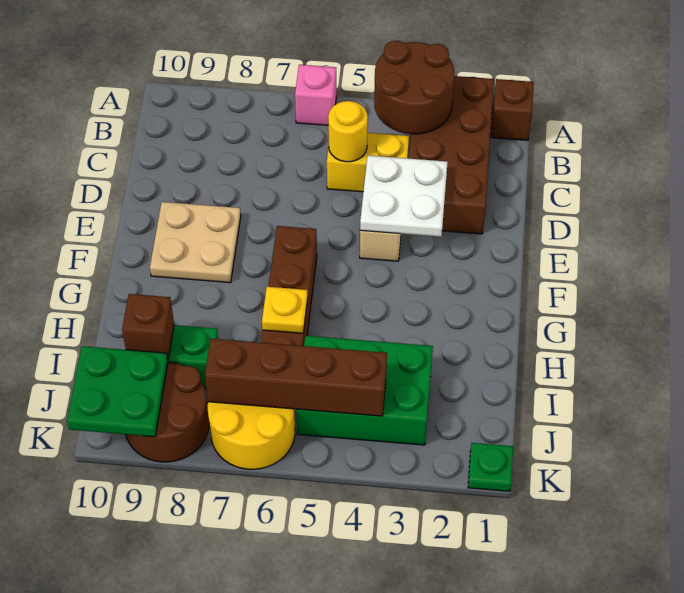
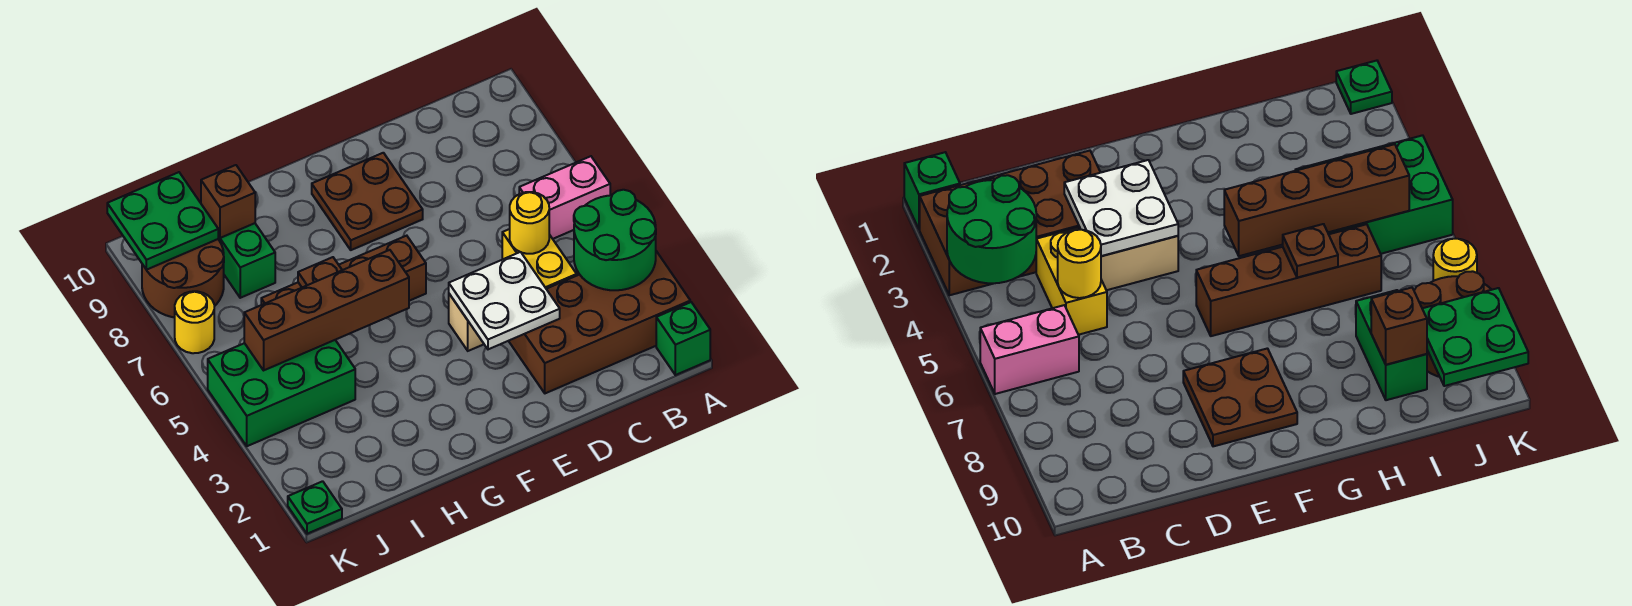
brown brick A1 level 1 -> green brick A1 level 1
brown round brick A3:B4 level 2 -> green round brick A3:B4 level 2
pink brick A6 level 1 -> pink brick A6:B6 level 1
tan plate E8:F9 level 1 -> brown plate E8:F9 level 1
yellow plate H6 level 2 -> brown plate H6 level 2
green brick I3:J5 level 1 -> green brick I4:K5 level 1
brown brick J4:J7 level 2 -> brown brick G5:J5 level 2
yellow round brick J6:K7 level 1 -> yellow round brick K7 level 1

